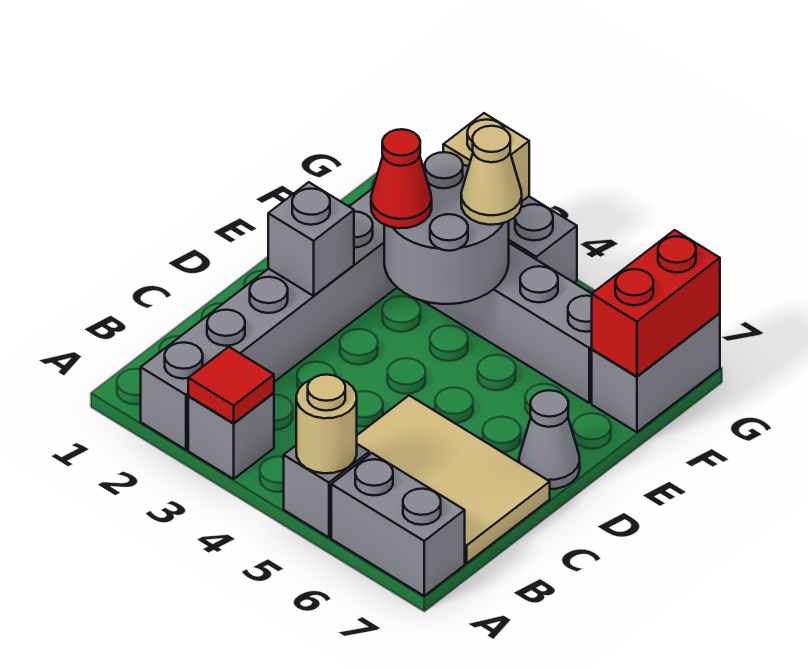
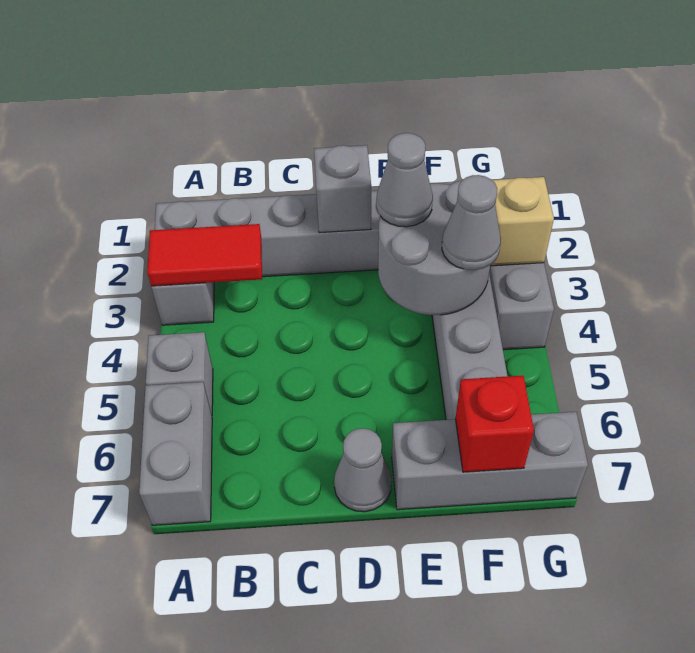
red tile A3 level 2 -> red tile A3:B3 level 2
tan round brick A5 level 2 -> none
tan tile B5:C7 level 1 -> none
red cone E3 level 3 -> grey cone E3 level 3
tan cone F4 level 3 -> grey cone F4 level 3
grey brick F7:G7 level 1 -> grey brick E7:G7 level 1
red brick F7:G7 level 2 -> red brick F7 level 2

